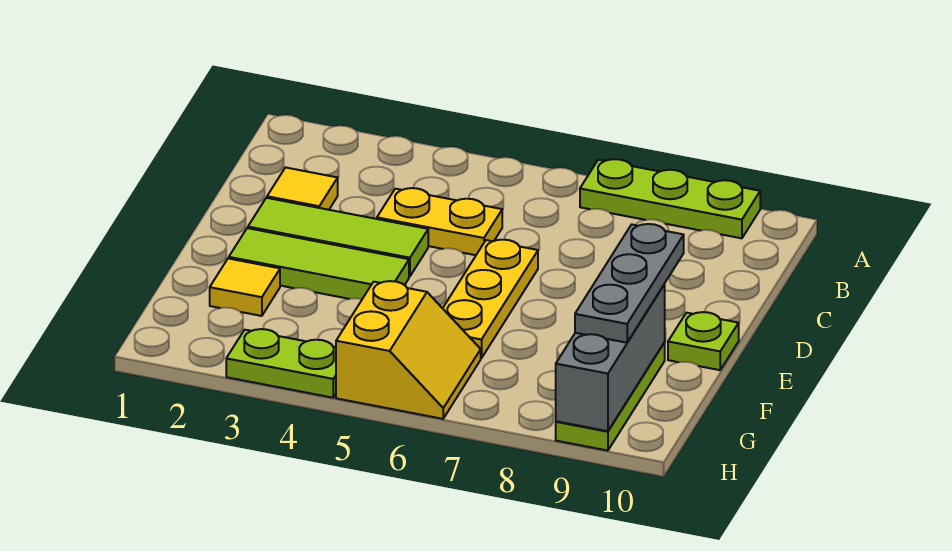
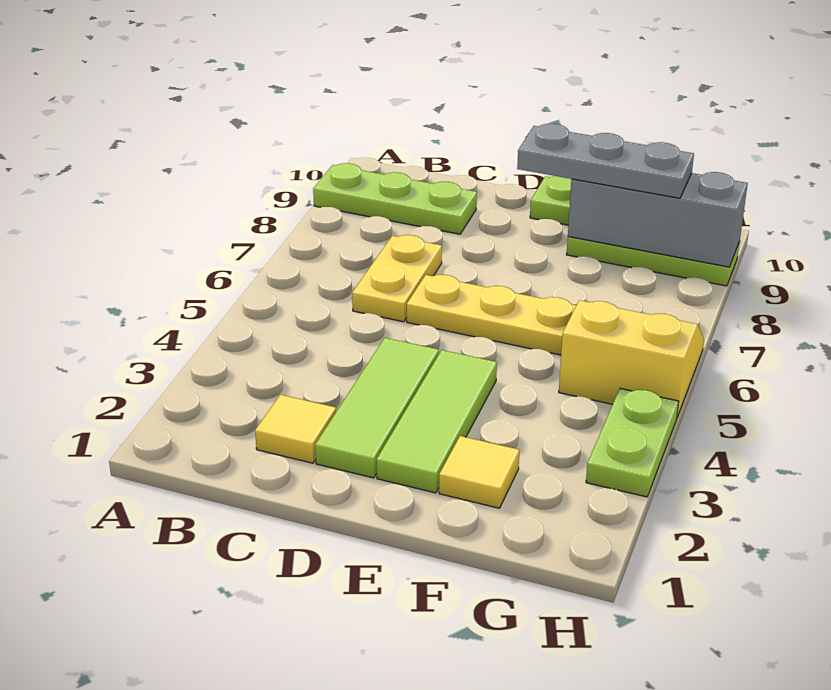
lime plate A7:A9 level 1 -> lime plate A9:C9 level 1
yellow plate C4:C5 level 1 -> yellow plate C6:C7 level 1

